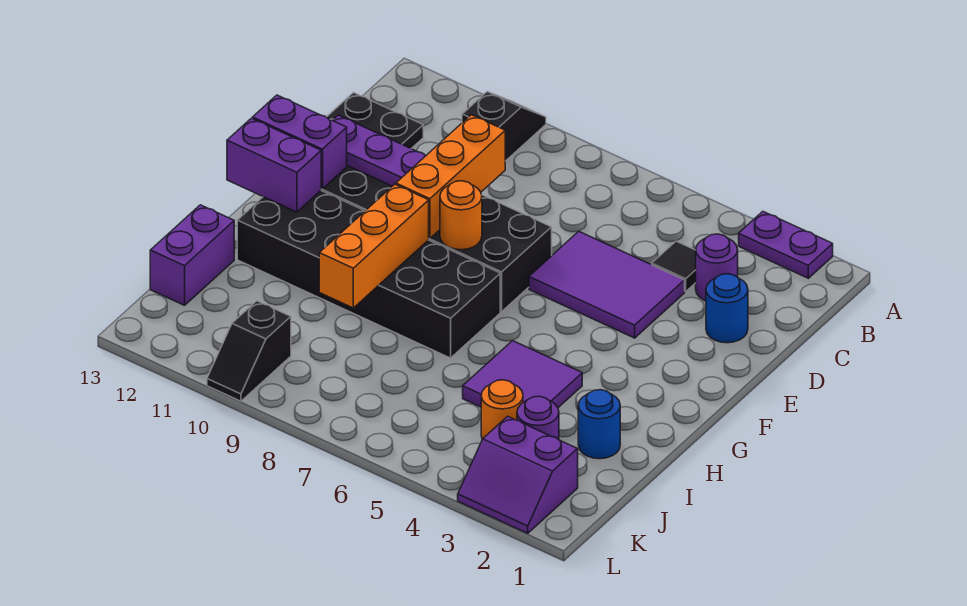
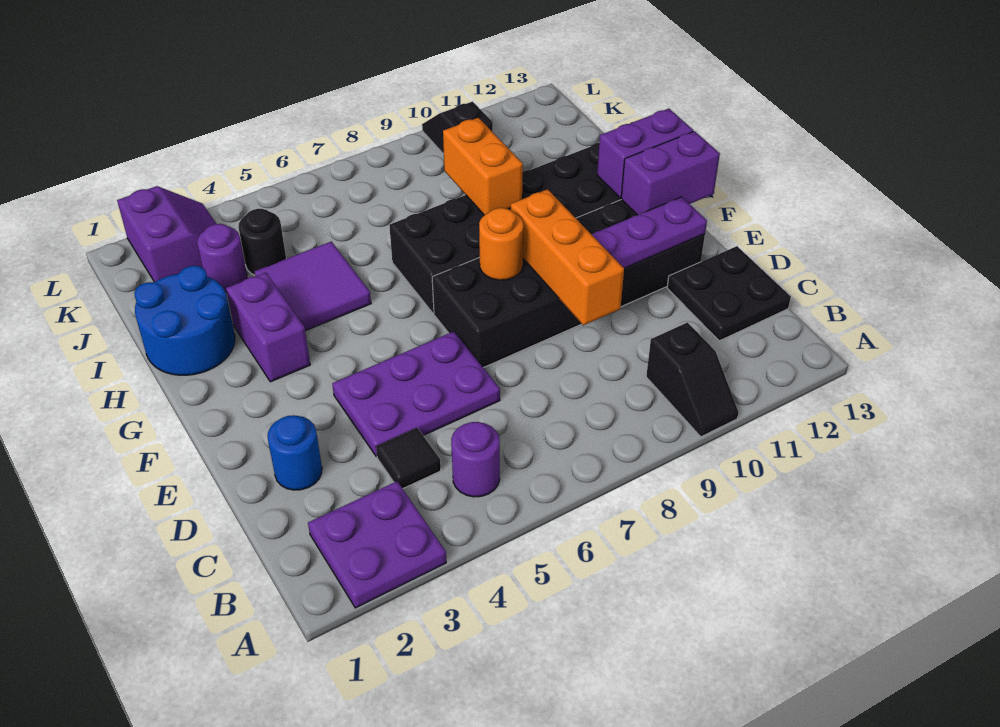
purple plate A2:A3 level 1 -> purple plate A2:B3 level 1
purple round brick C3 level 1 -> purple round brick B5 level 1
purple tile D4:E6 level 1 -> purple plate D4:E6 level 1
orange brick G9:I9 level 2 -> orange brick H9:I9 level 2
blue round brick I2 level 1 -> blue round brick H1:I2 level 1
purple brick I13:J13 level 1 -> purple brick G3:H3 level 1
orange round brick J4 level 1 -> black round brick J4 level 1
purple slope K2:L3 level 1 top K -> purple slope K2:L3 level 1 top 2

